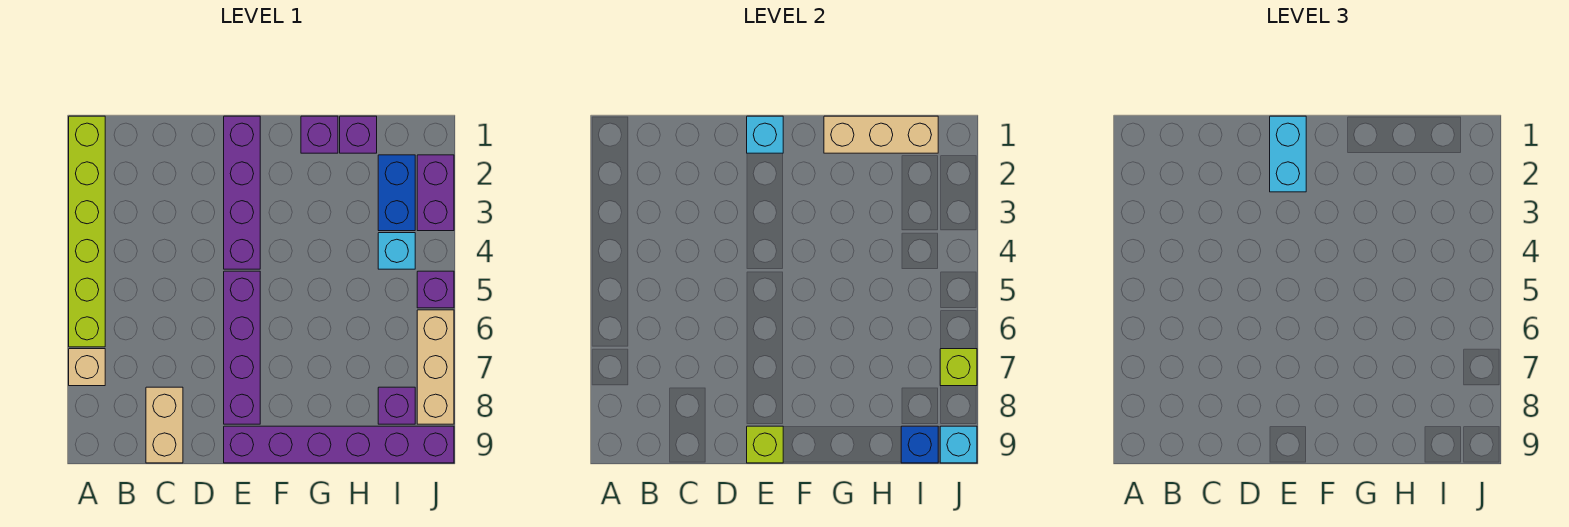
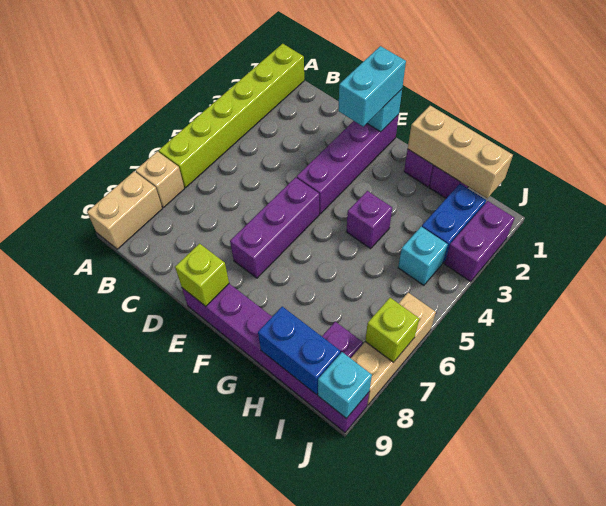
tan brick C8:C9 level 1 -> tan brick A8:A9 level 1
purple brick E5:E8 level 1 -> purple brick E5:E7 level 1
blue brick I9 level 2 -> blue brick H9:I9 level 2
purple brick J5 level 1 -> purple brick G4 level 1

